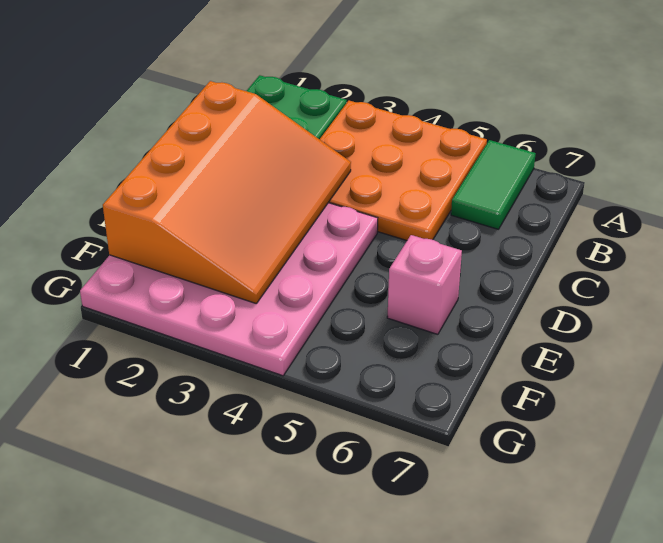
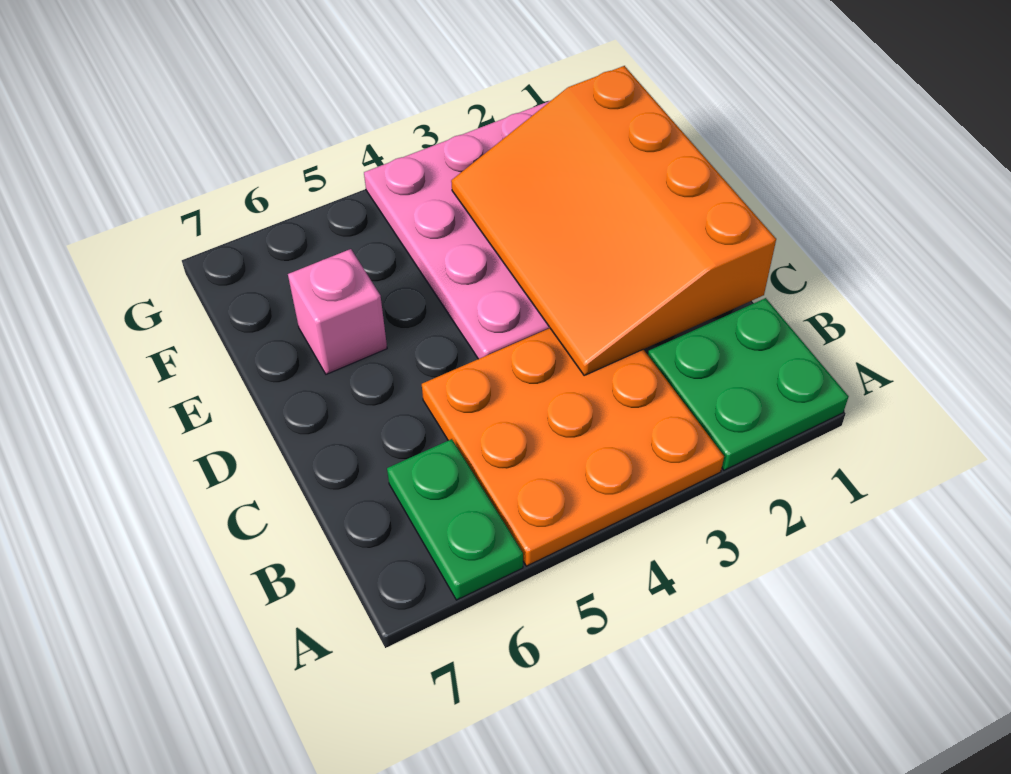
green tile A6:B6 level 1 -> green plate A6:B6 level 1

